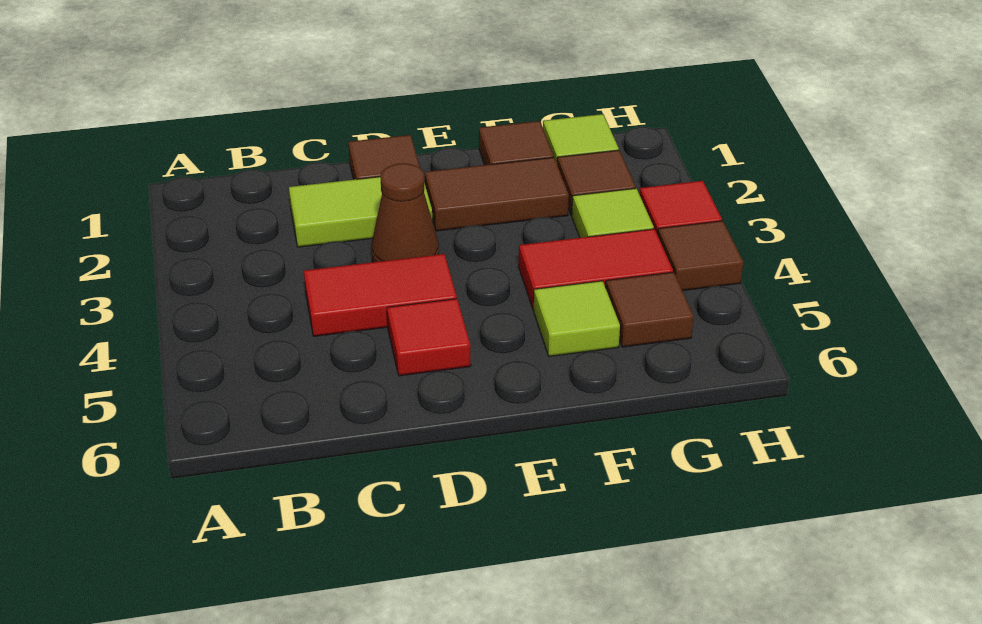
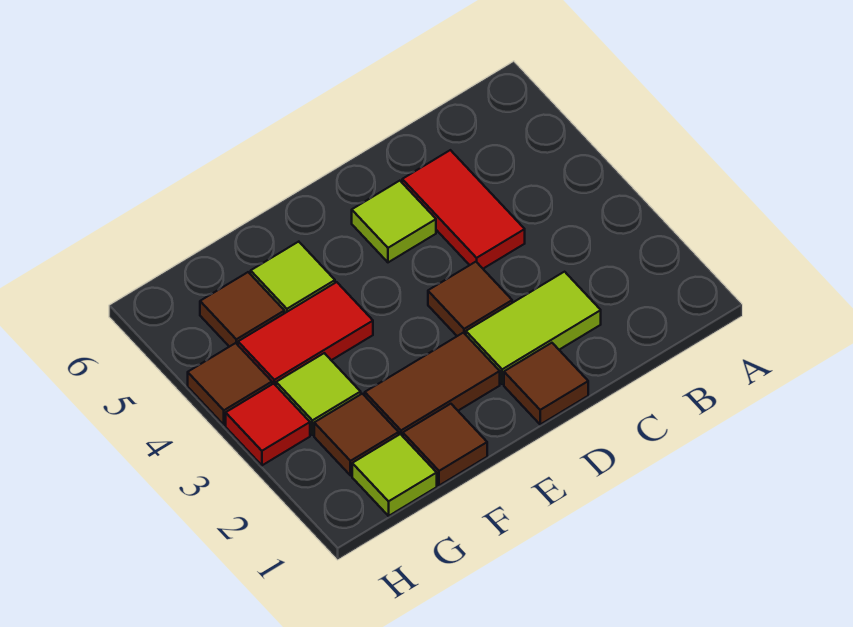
red tile C4:D4 level 1 -> red tile C4:C5 level 1
brown cone D3 level 1 -> brown tile D3 level 1
red tile D5 level 1 -> lime tile D5 level 1

